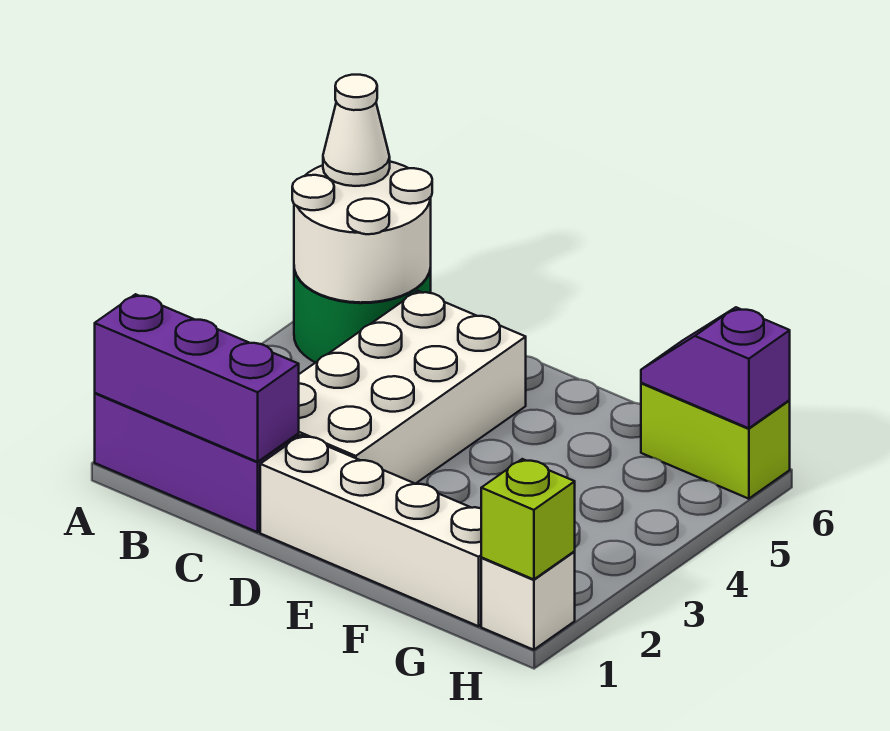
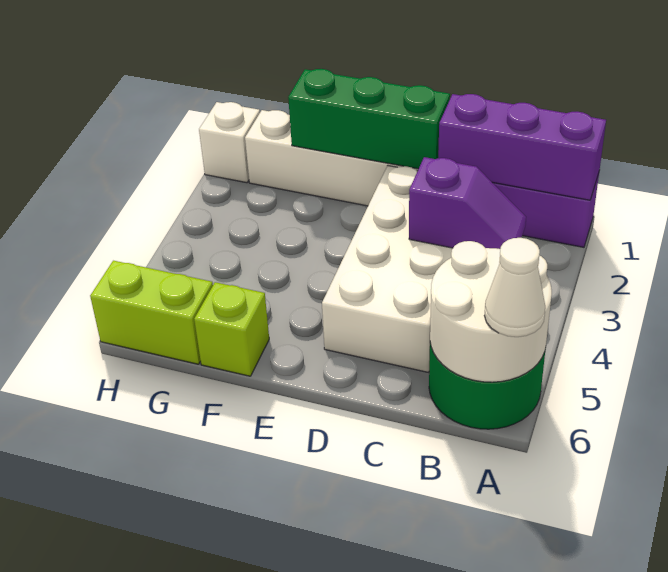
none -> green brick D1:F1 level 2
purple slope G6:H6 level 2 top H -> purple slope B3:C3 level 2 top C
lime brick H1 level 2 -> lime brick F6 level 1

